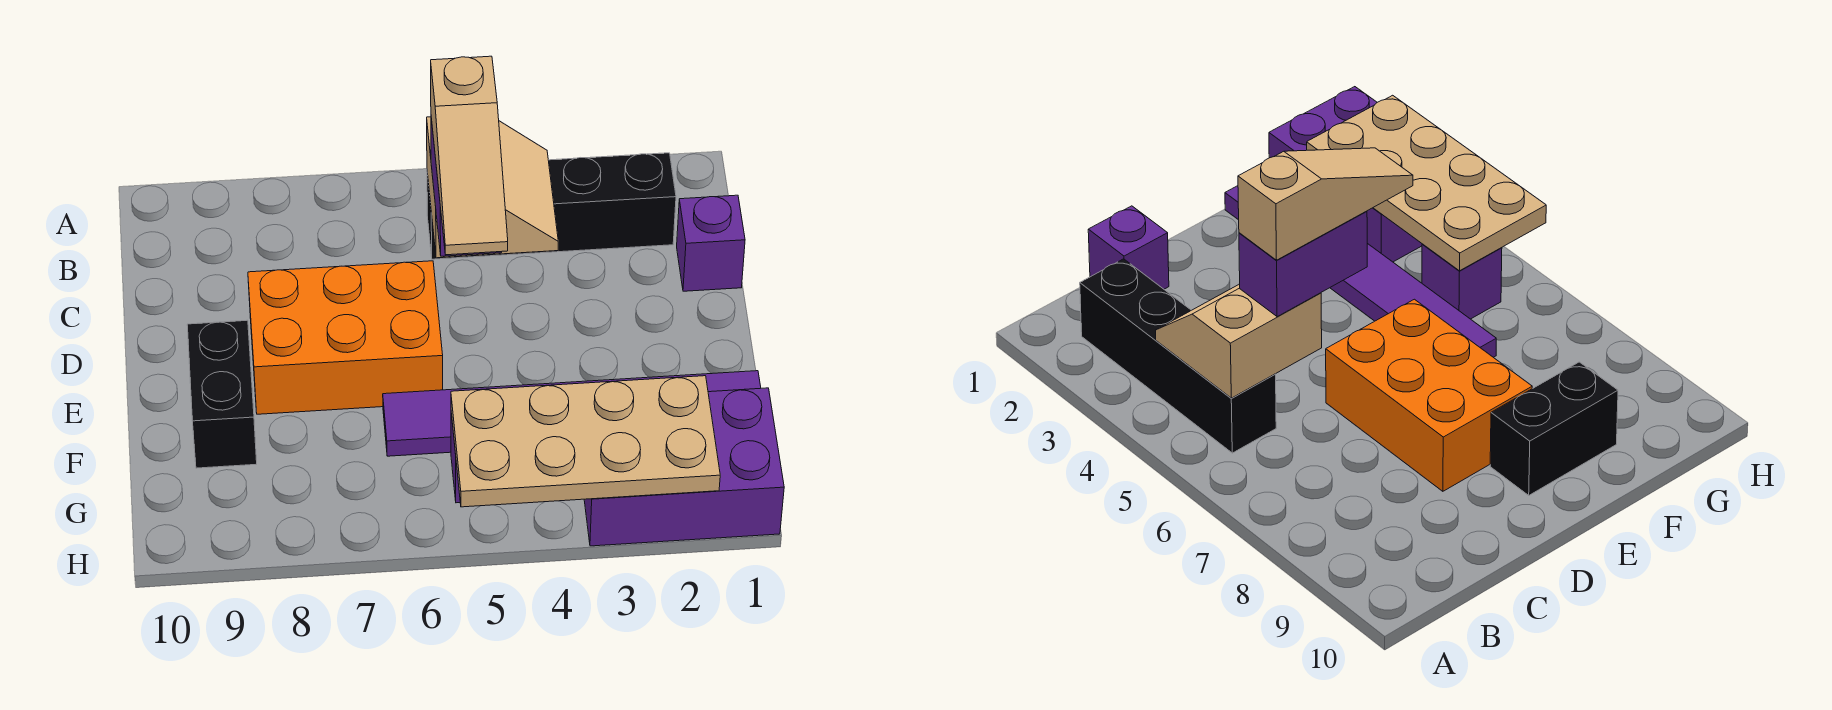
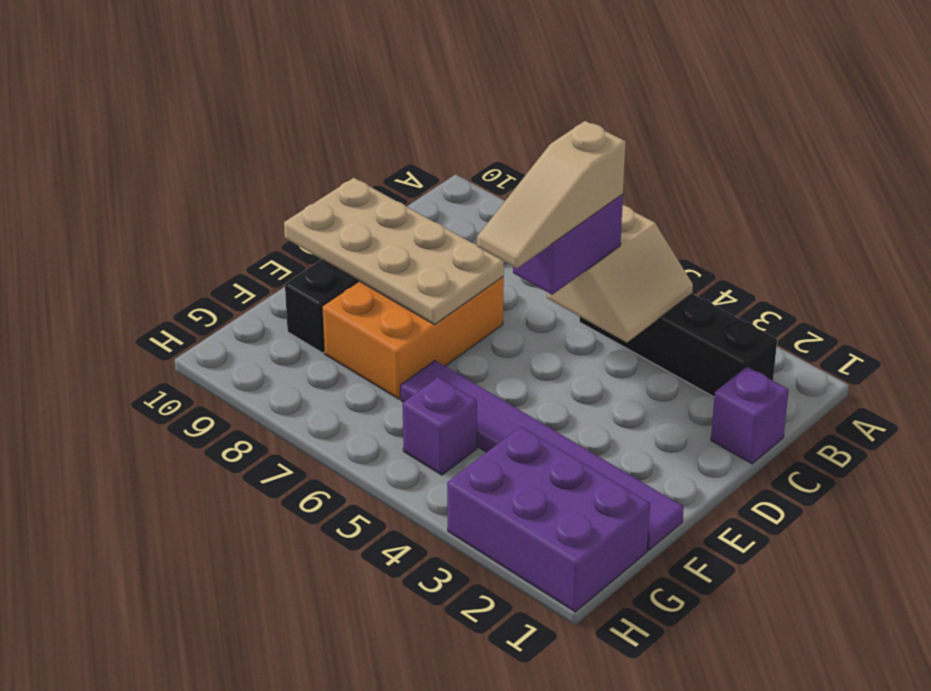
orange brick D6:E8 level 1 -> orange brick D7:F8 level 1
tan plate G2:H5 level 2 -> tan plate D7:E10 level 2

